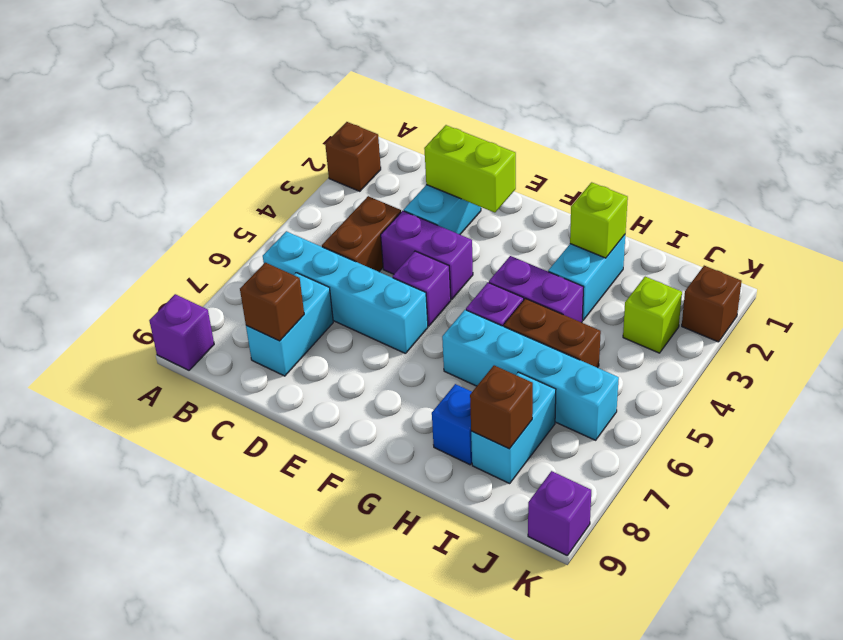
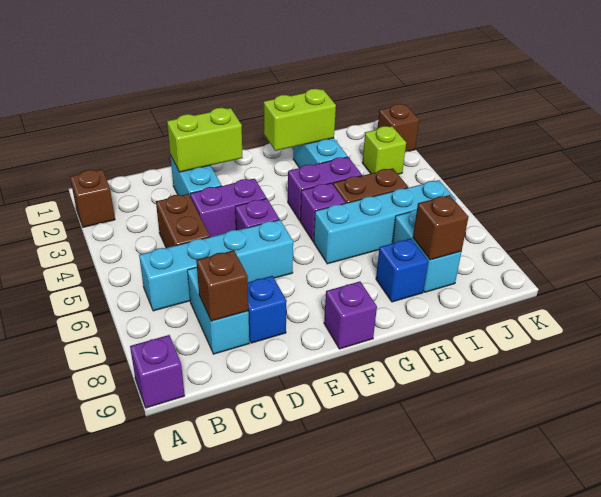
none -> blue brick D8 level 1
lime brick H2 level 2 -> lime brick G2:H2 level 2
purple brick K9 level 1 -> purple brick F9 level 1

